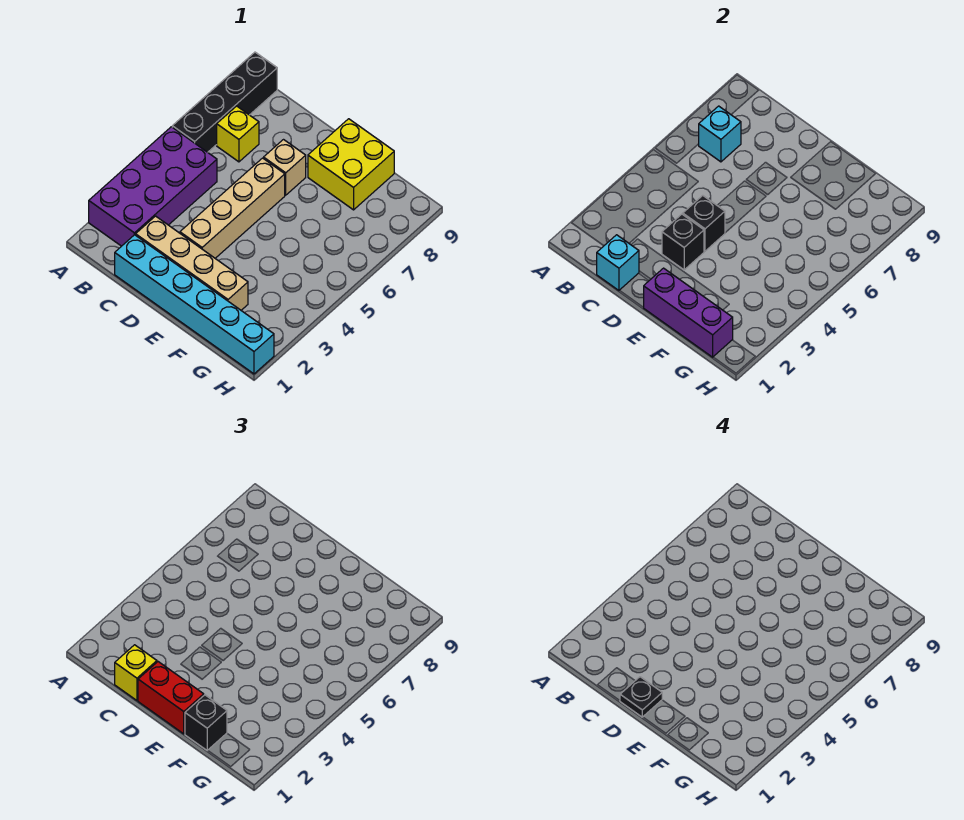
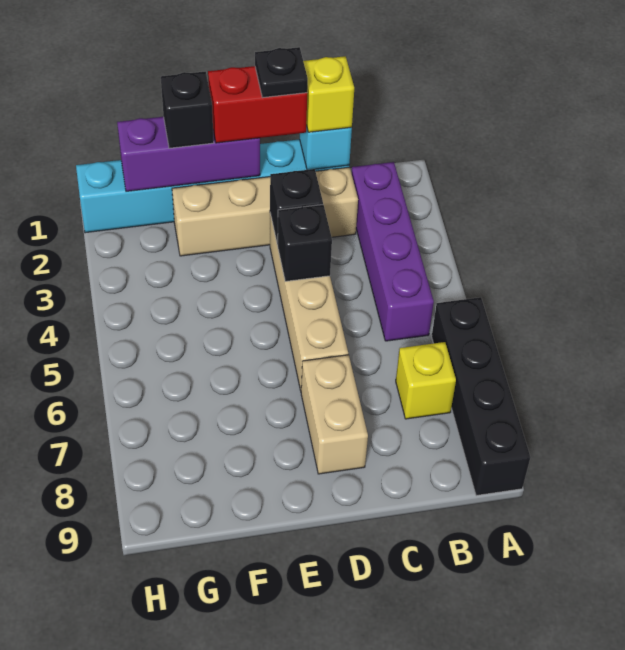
purple brick A2:B5 level 1 -> purple brick B2:B5 level 1
cyan brick B7 level 2 -> none
tan brick D7 level 1 -> tan brick D7:D8 level 1
yellow brick E8:F9 level 1 -> none

